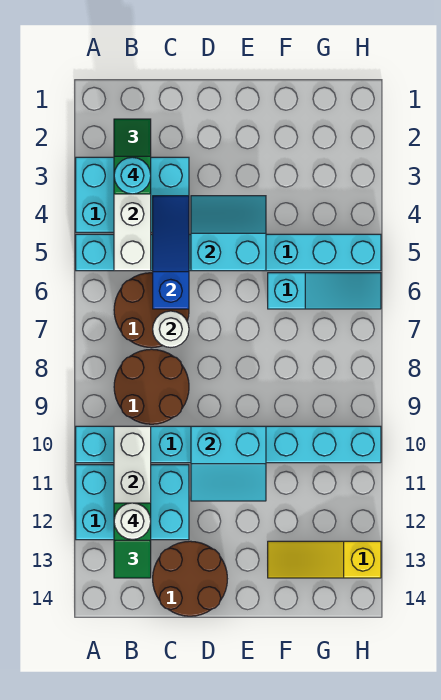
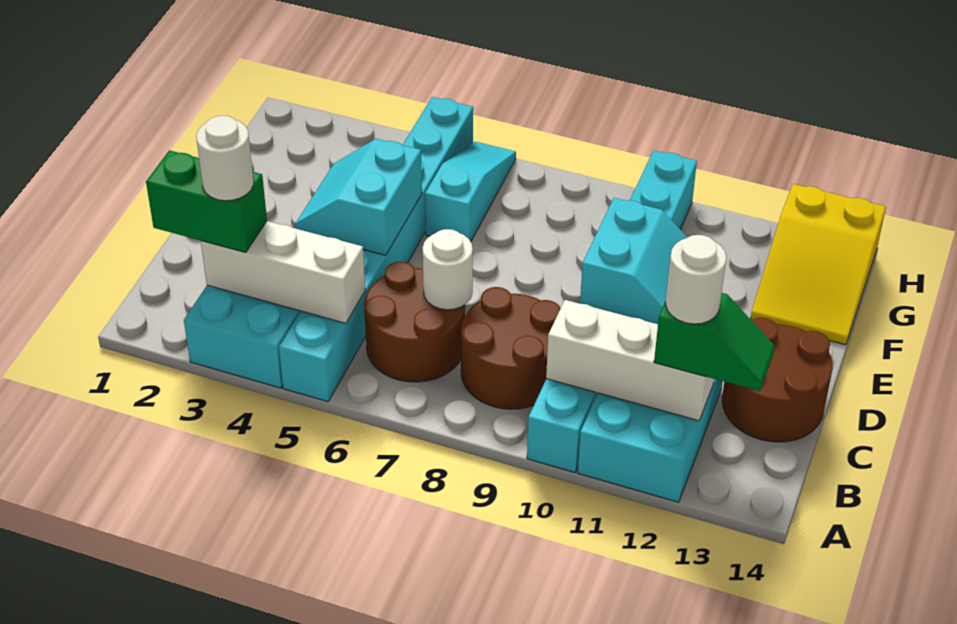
green slope B2:B3 level 3 top 3 -> green brick B2:B3 level 3
cyan round brick B3 level 4 -> white round brick B3 level 4
blue slope C4:C6 level 2 top 6 -> none
yellow slope F13:H13 level 1 top H -> yellow slope F13:H14 level 1 top H

